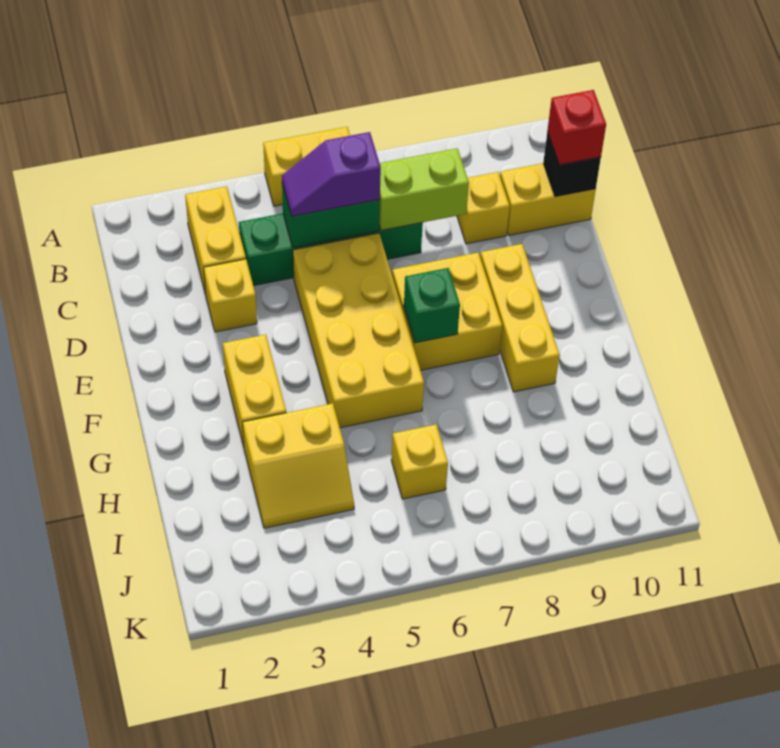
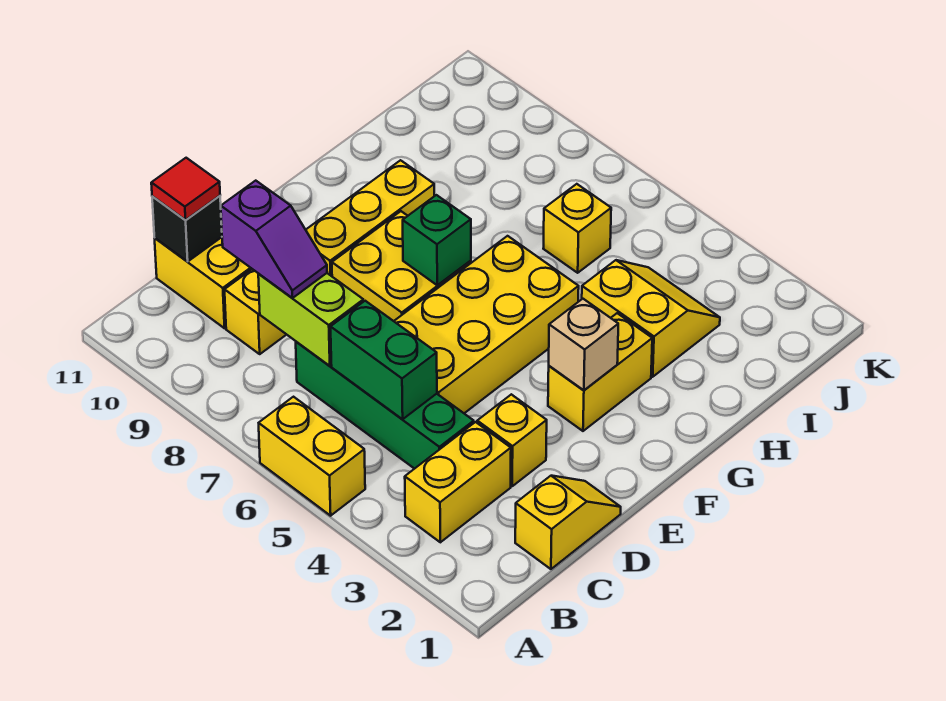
none -> yellow slope C1:D1 level 1 top C
purple slope C5:C6 level 3 top 6 -> purple slope C8:C9 level 3 top 9
red brick C11 level 3 -> red tile C11 level 3
none -> tan brick F3 level 2

